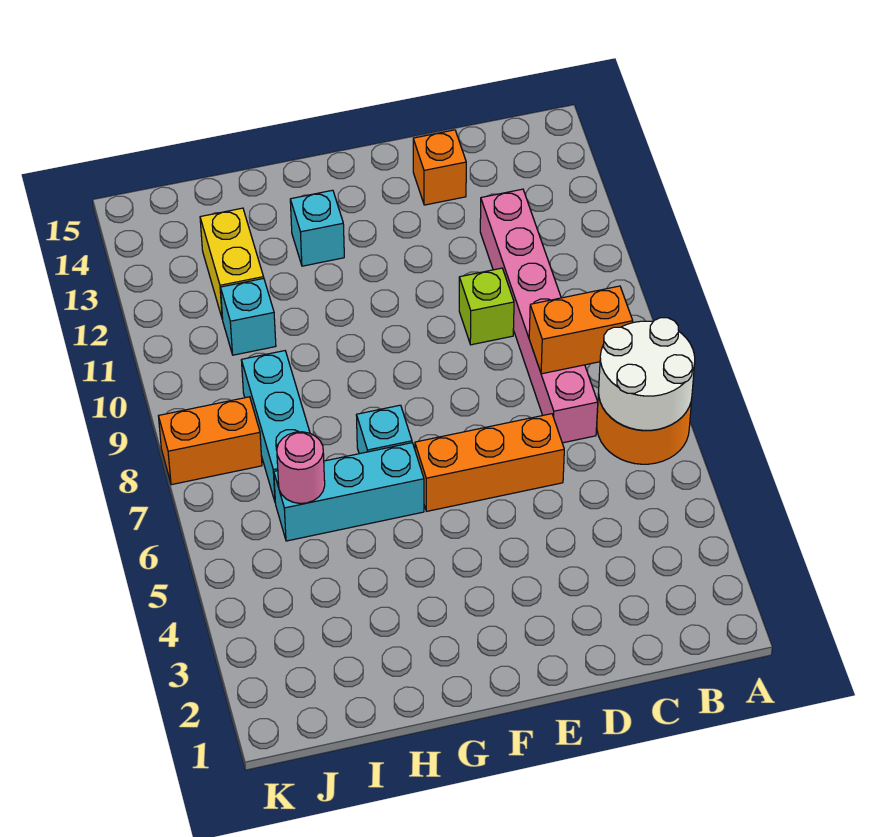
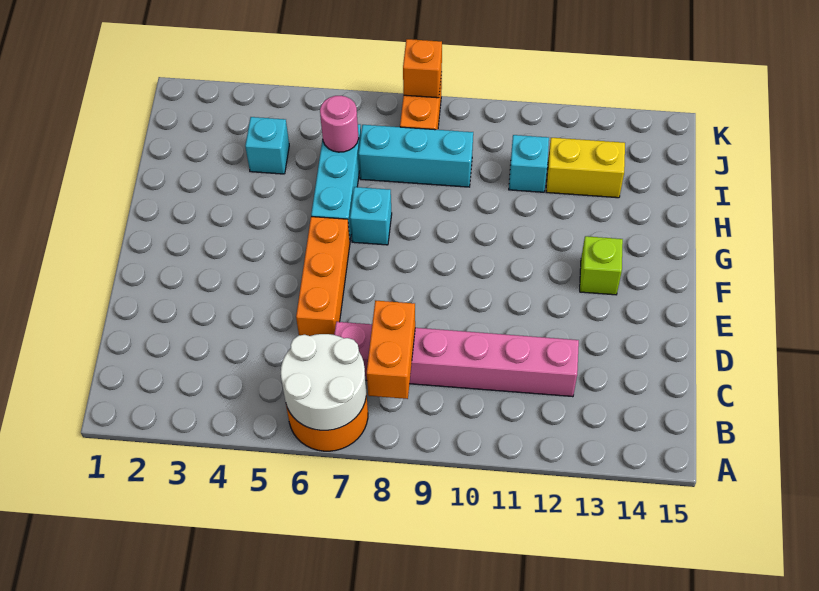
lime brick D10 level 1 -> lime brick F13 level 1
orange brick D14 level 1 -> orange brick K8 level 2
cyan brick G13 level 1 -> cyan brick I4 level 1

